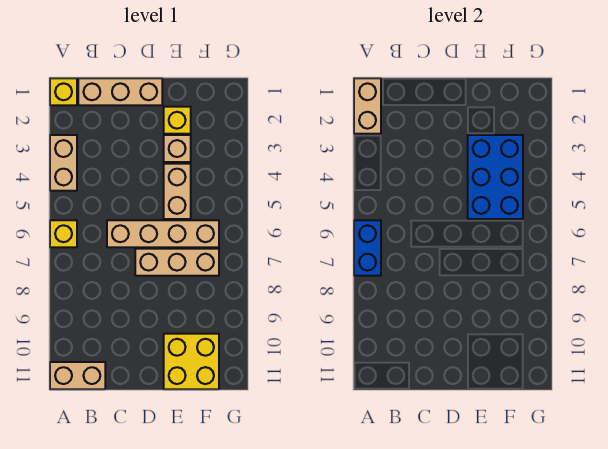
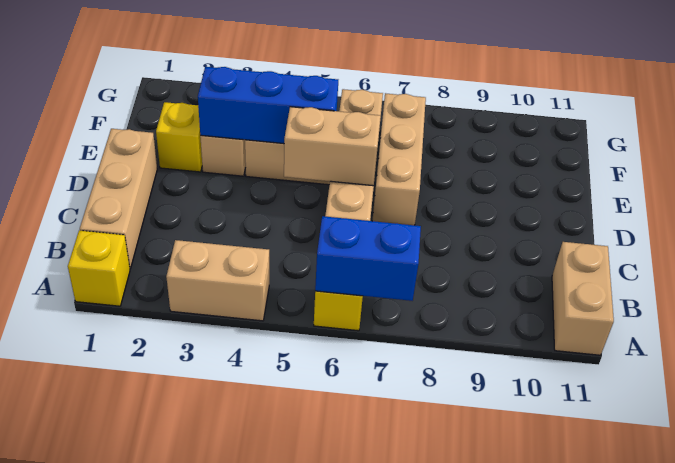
tan brick A1:A2 level 2 -> tan brick D5:D6 level 2
blue brick E3:F5 level 2 -> blue brick E3:E5 level 2
yellow brick E10:F11 level 1 -> none

